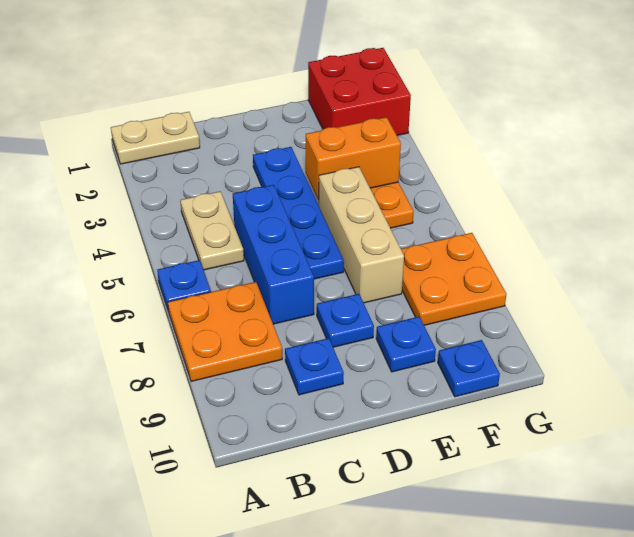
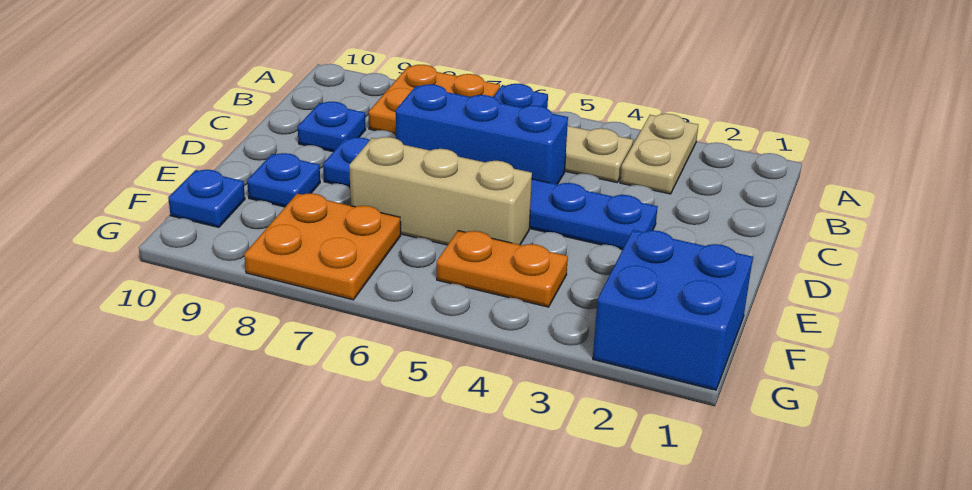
tan plate A1:B1 level 1 -> tan plate A3:B3 level 1
orange brick E4:F4 level 2 -> none
red brick F1:G2 level 1 -> blue brick F1:G2 level 1

